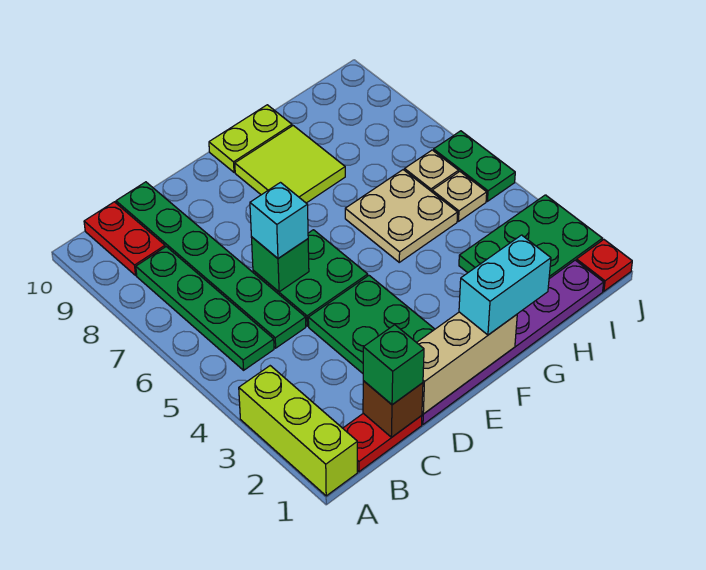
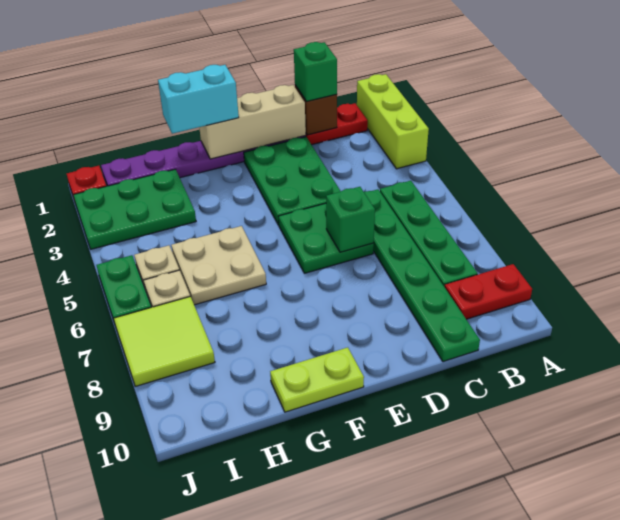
red plate B9:B10 level 1 -> red plate A9:B9 level 1
cyan brick D6 level 3 -> none
lime tile F8:G9 level 1 -> lime tile I7:J8 level 1

